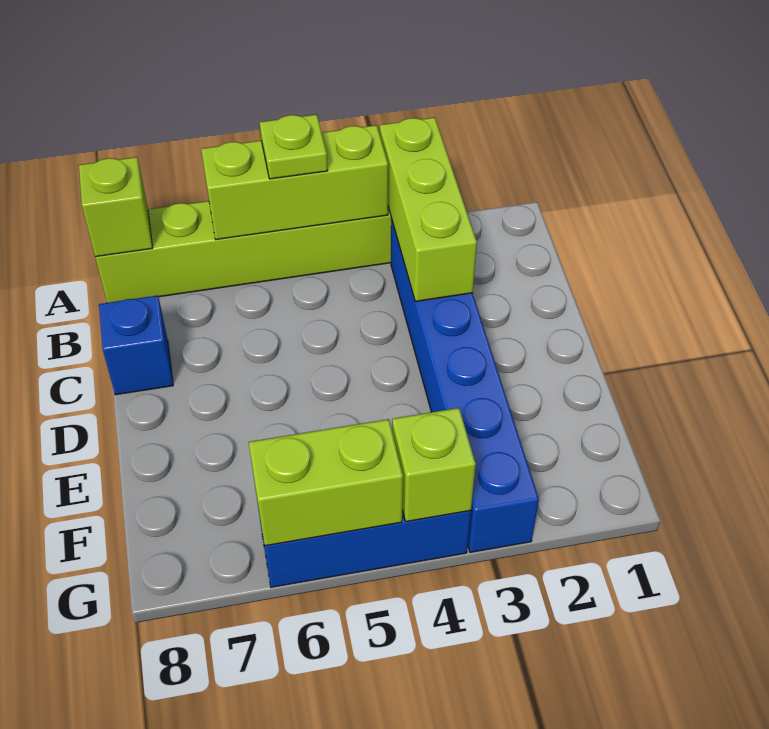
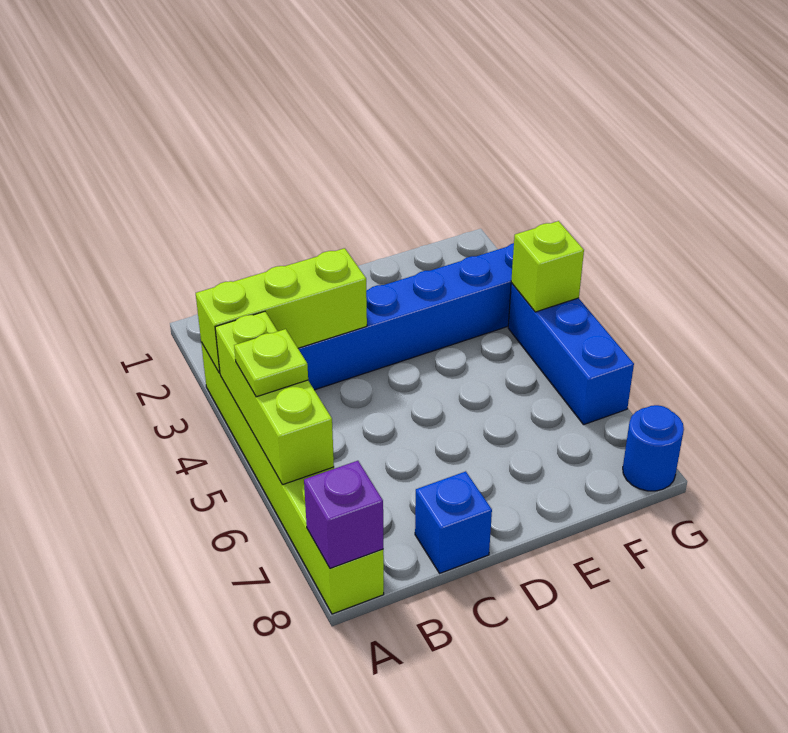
lime brick A8 level 2 -> purple brick A8 level 2
lime brick G5:G6 level 2 -> none
none -> blue round brick G8 level 1

